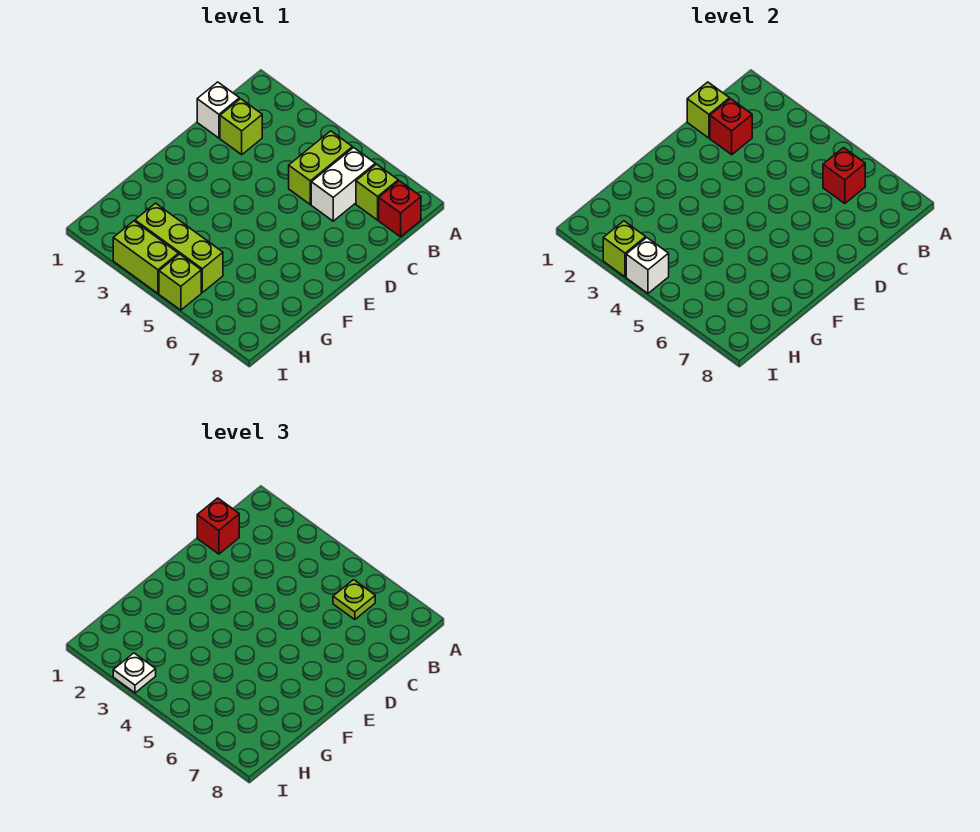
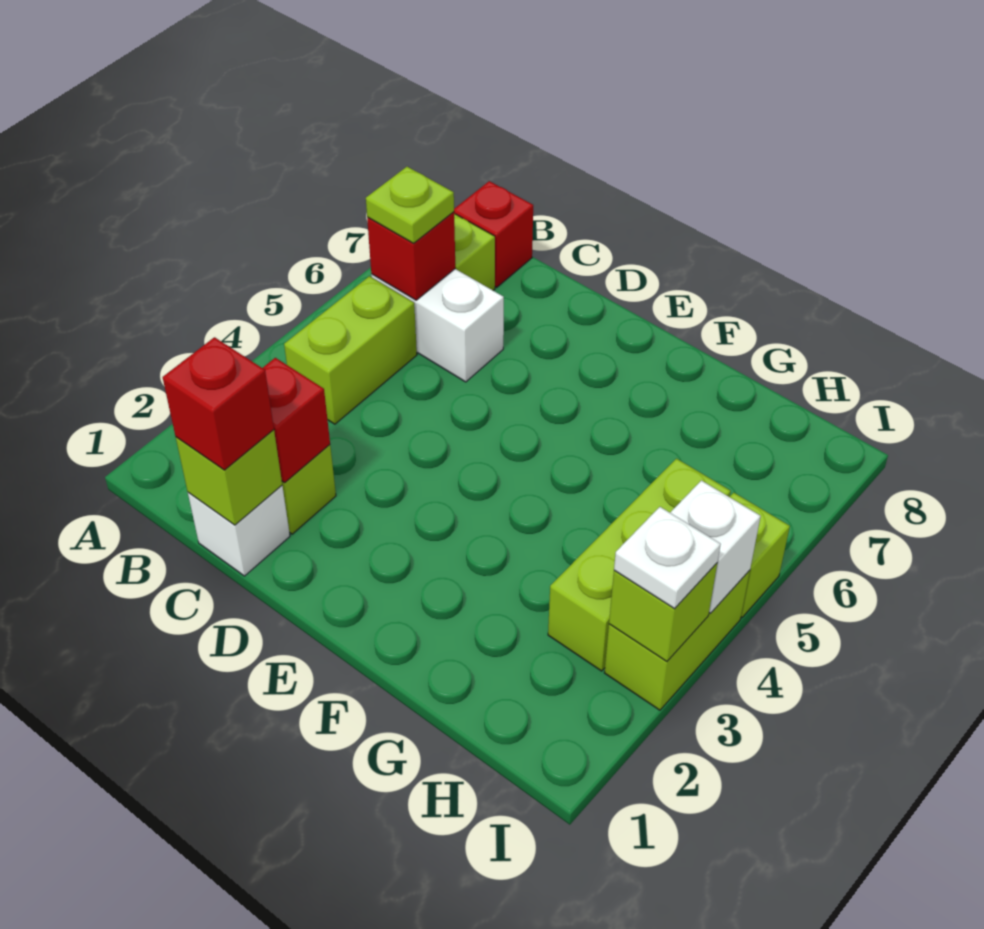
lime brick B5:C5 level 1 -> lime brick B4:B5 level 1

